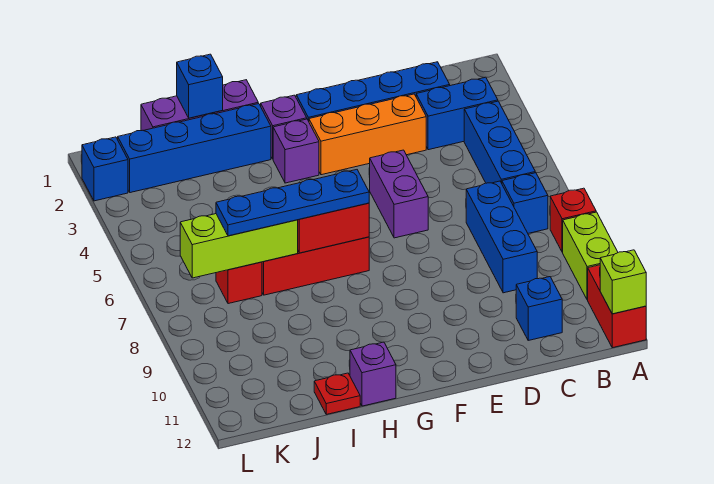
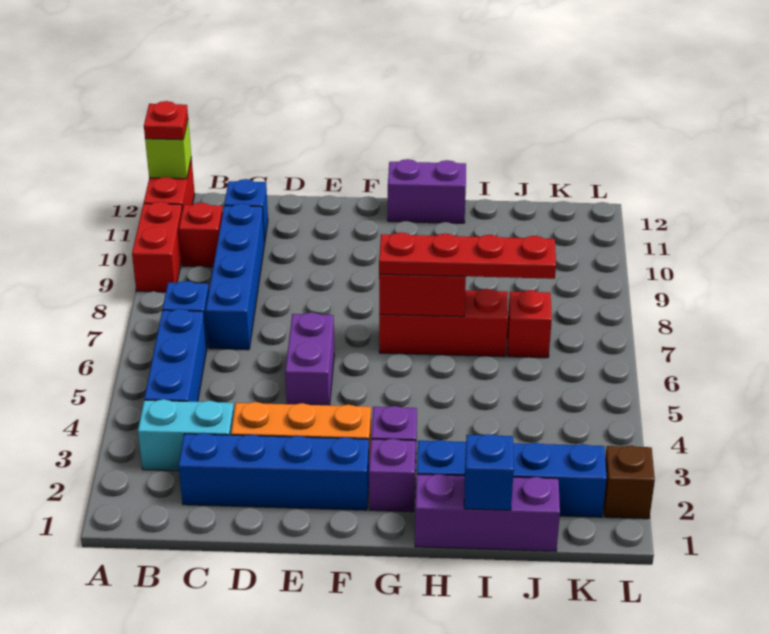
red brick A8 level 1 -> red brick B10 level 1
lime brick A9:A10 level 1 -> red brick A9:A10 level 1
blue brick B3:C3 level 1 -> cyan brick B3:C3 level 1
blue brick C7:C9 level 1 -> blue brick C7:C10 level 1
blue plate G7:J7 level 3 -> red plate G7:J7 level 3
purple brick H12 level 1 -> purple brick G12:H12 level 1
lime brick I7:K7 level 2 -> none
red plate I12 level 1 -> red plate A12 level 3
blue brick L2 level 1 -> brown brick L2 level 1

